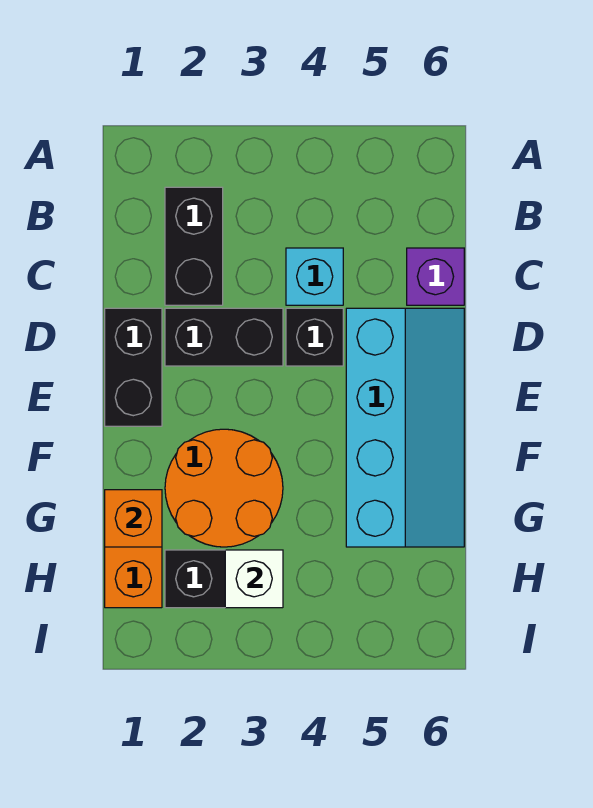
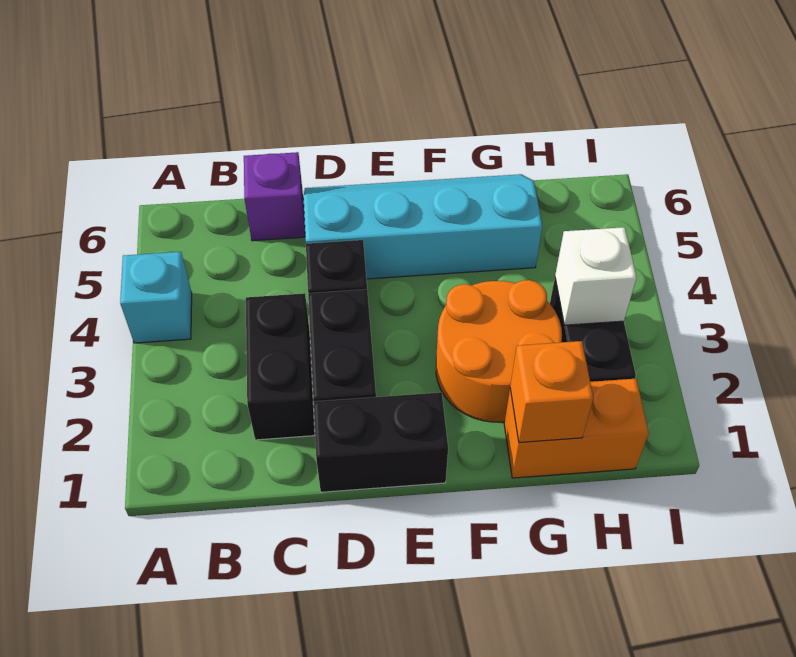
black brick B2:C2 level 1 -> black brick C2:C3 level 1
cyan brick C4 level 1 -> cyan brick A4 level 1

